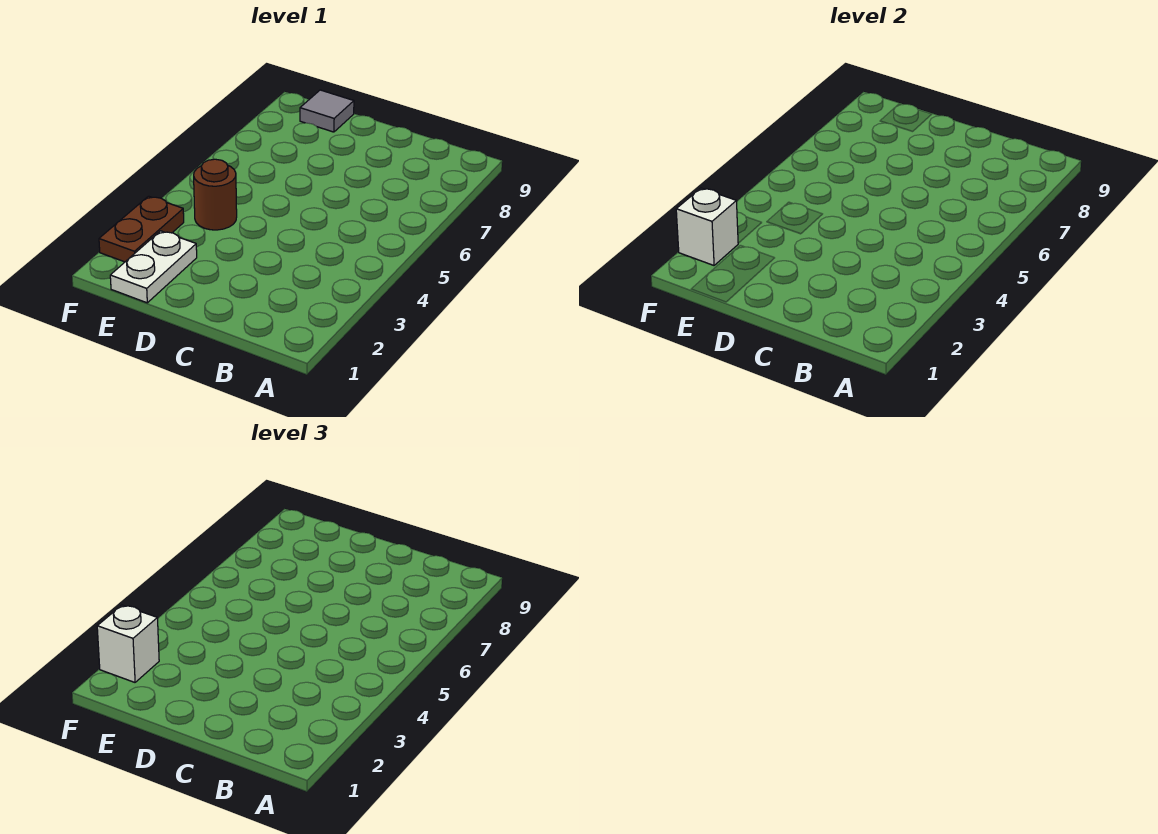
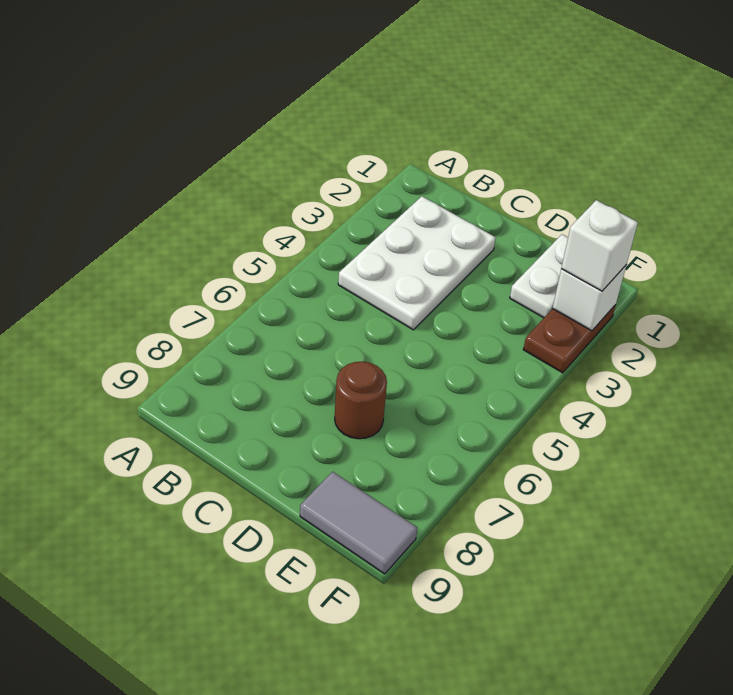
none -> white plate B2:C4 level 1
brown round brick E4 level 1 -> brown round brick D7 level 1
grey tile E9 level 1 -> grey tile E9:F9 level 1

